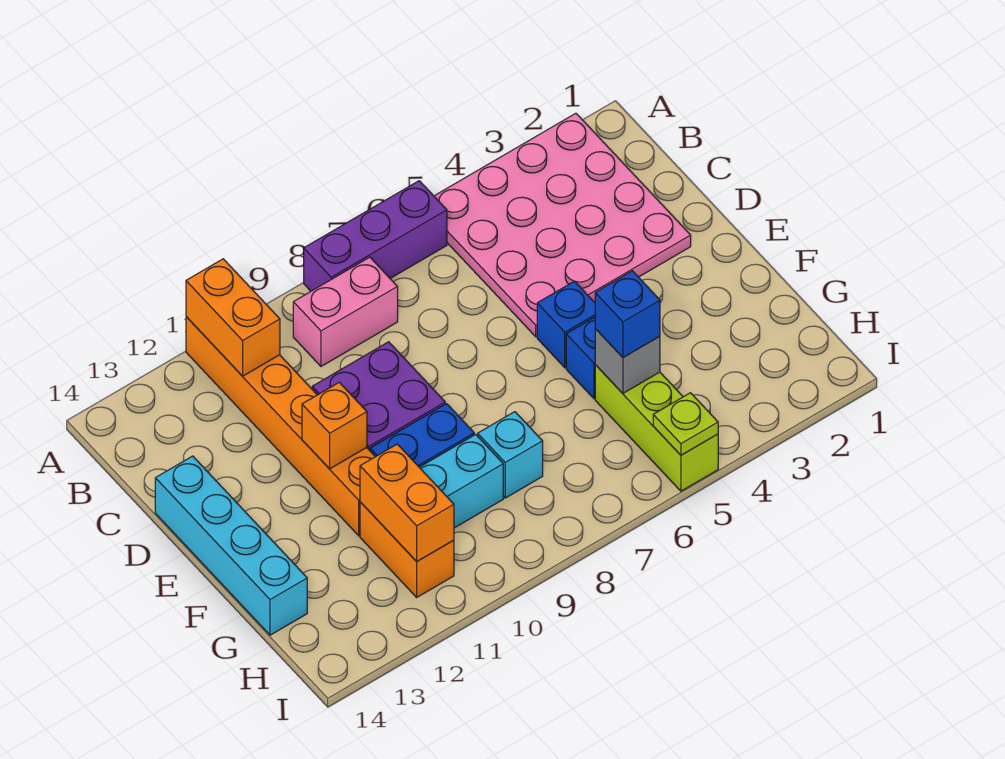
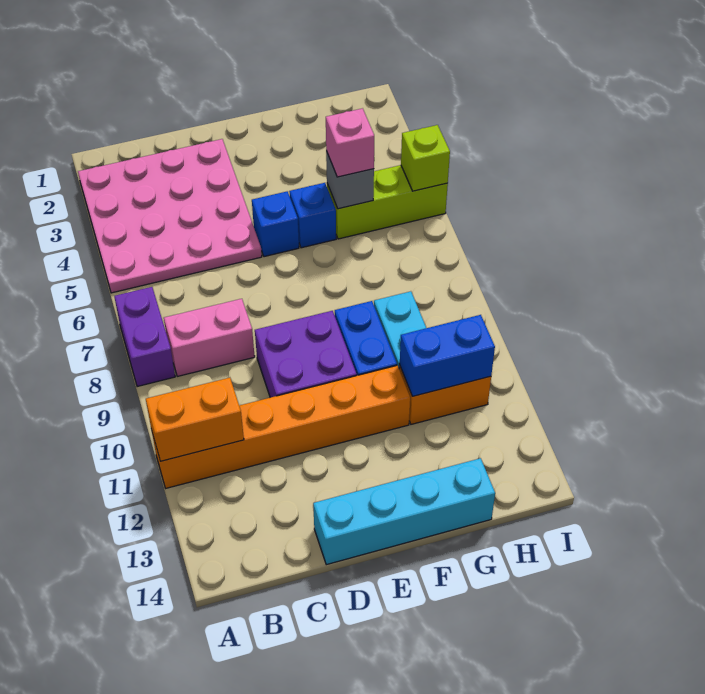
purple brick A6:A8 level 1 -> purple brick A7:A8 level 1
pink brick B8:B9 level 1 -> pink brick B8:C8 level 1
orange brick E11 level 2 -> none
blue brick G5 level 3 -> pink brick G5 level 3
cyan brick G8 level 1 -> none
orange brick G11:H11 level 2 -> blue brick G11:H11 level 2
lime plate I5 level 2 -> lime brick I5 level 2

